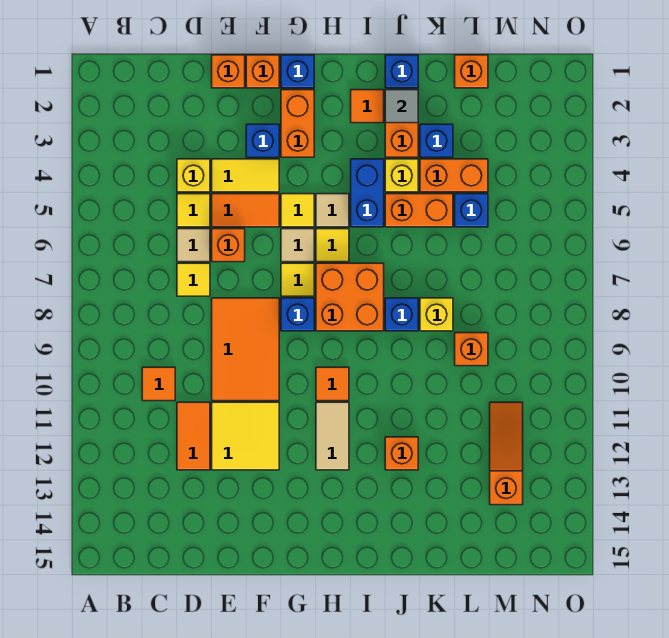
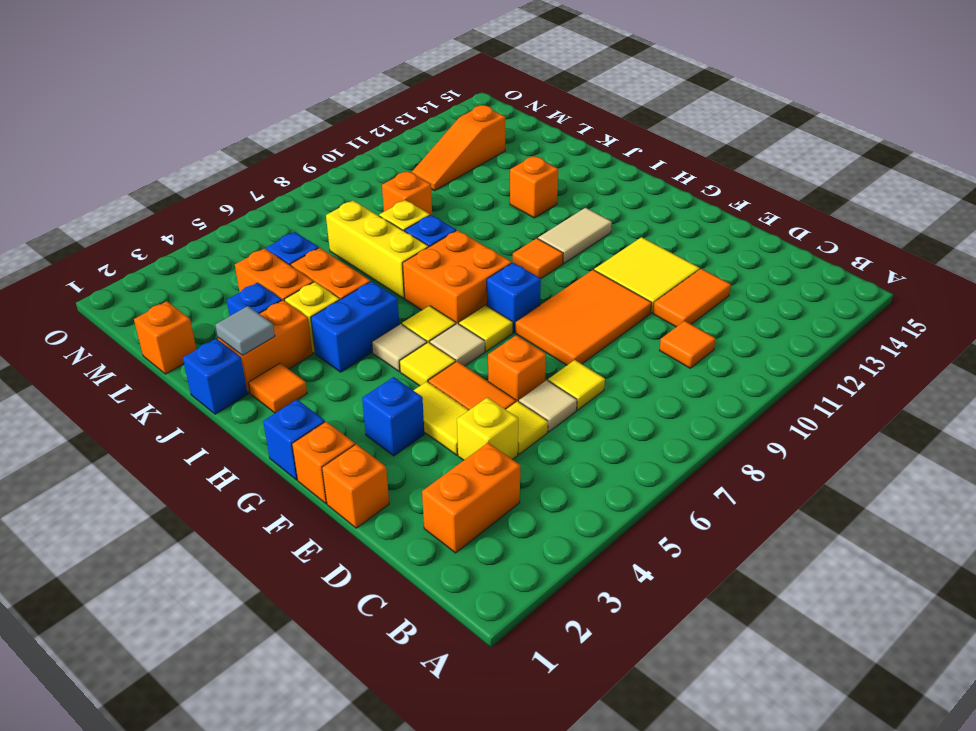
orange brick G2:G3 level 1 -> orange brick C2:C3 level 1
none -> yellow brick J7:L7 level 1

